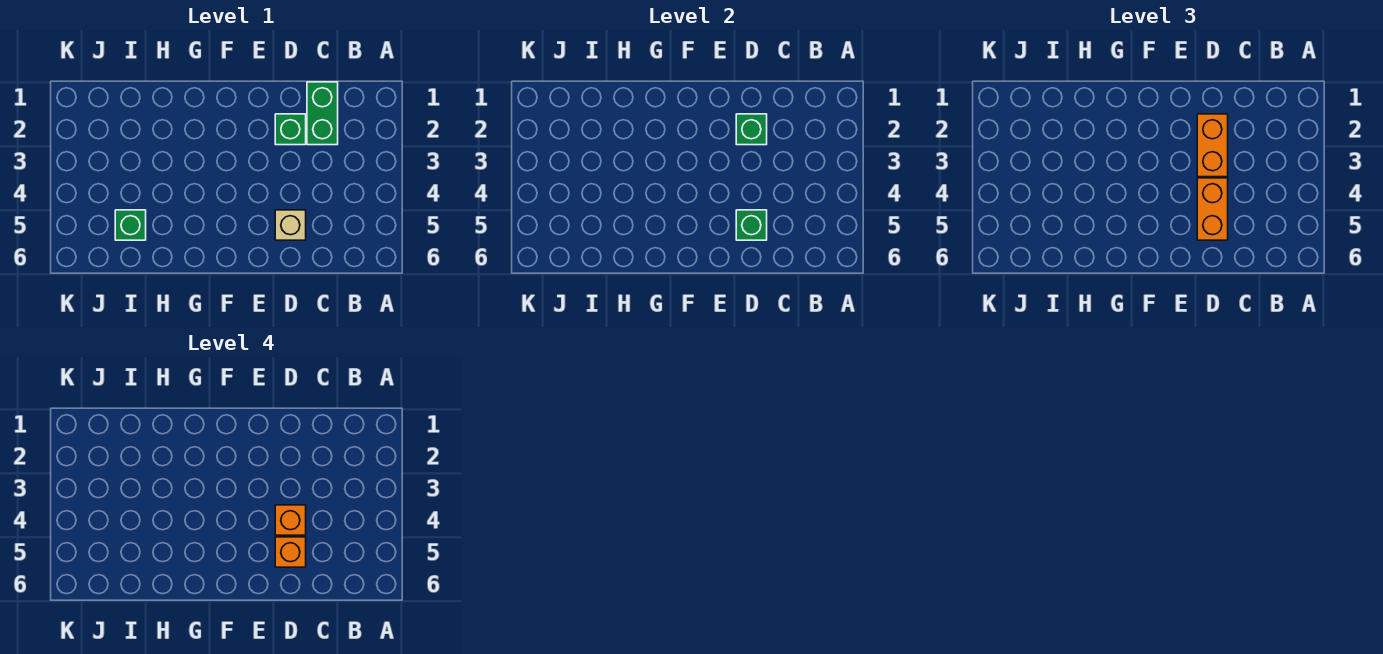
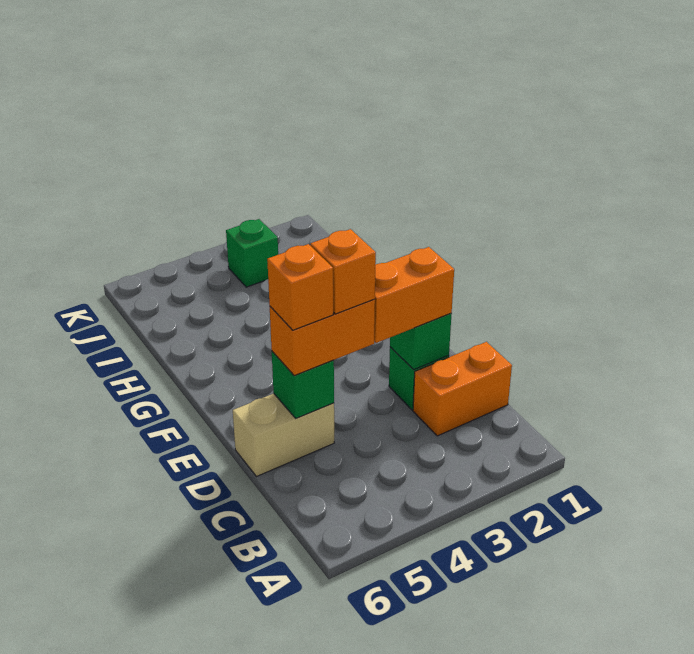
green brick C1:C2 level 1 -> orange brick C1:C2 level 1
tan brick D5 level 1 -> tan brick D5:D6 level 1
green brick I5 level 1 -> green brick J3 level 1

